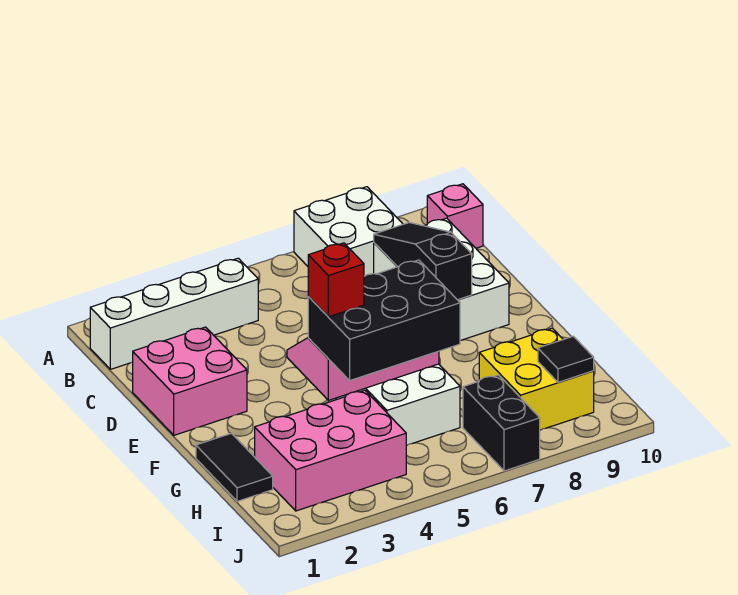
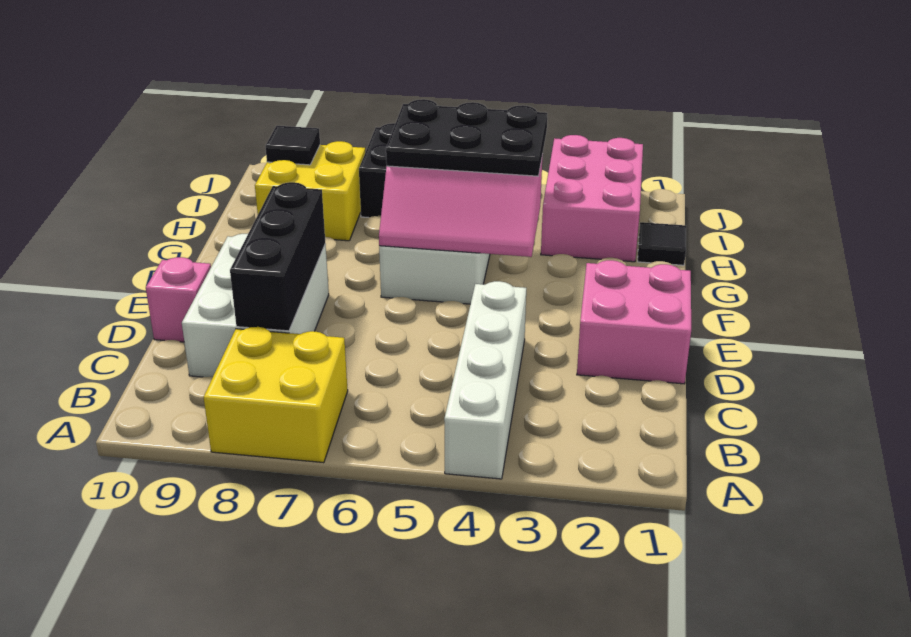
white brick A7:B8 level 1 -> yellow brick A7:B8 level 1
white brick B1:B4 level 1 -> white brick A4:D4 level 1
pink brick B10 level 1 -> pink brick D10 level 1
black slope C8:E8 level 2 top E -> black brick C8:E8 level 2
black tile G1:H1 level 1 -> black tile H1 level 1
black brick G4:H6 level 3 -> black plate G4:H6 level 3
red brick G4 level 4 -> none
pink brick H2:I4 level 1 -> pink brick H2:J3 level 1

